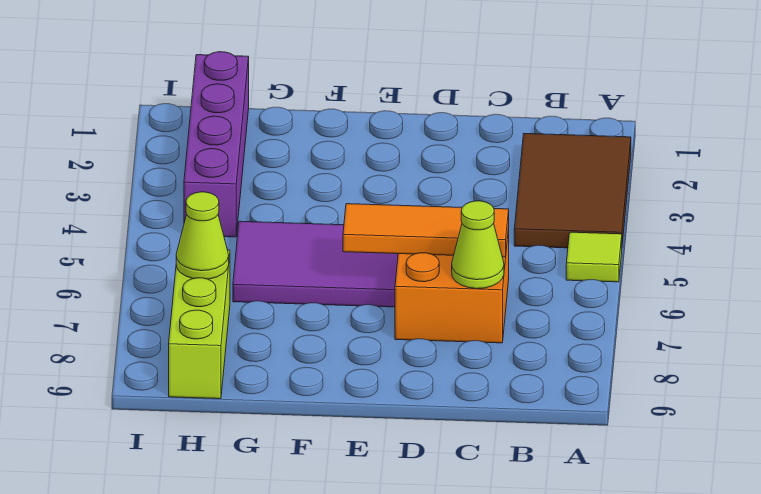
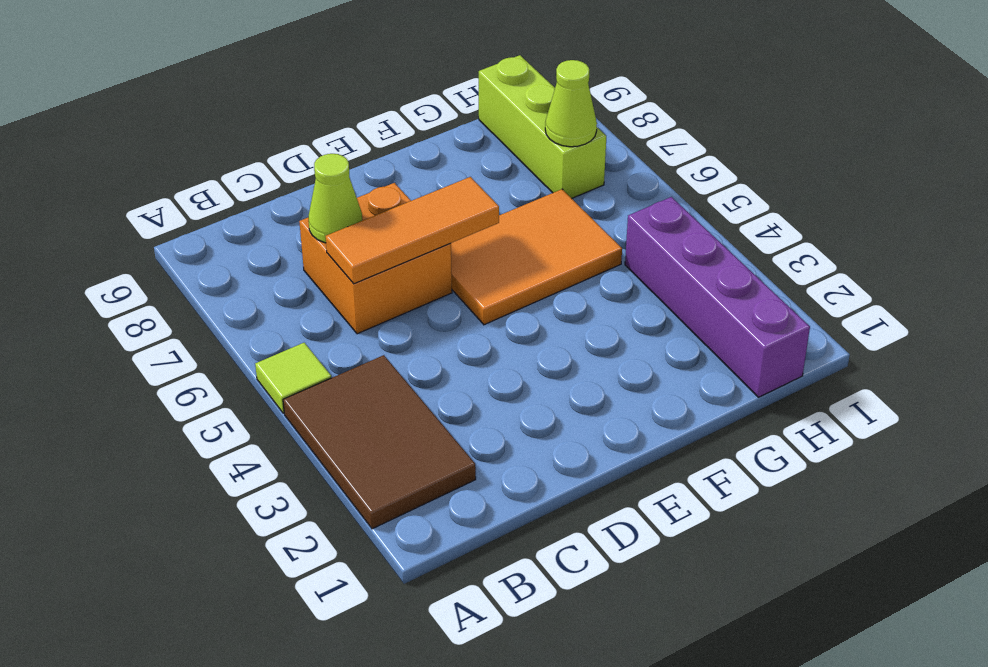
purple tile E5:G6 level 1 -> orange tile E5:G6 level 1

